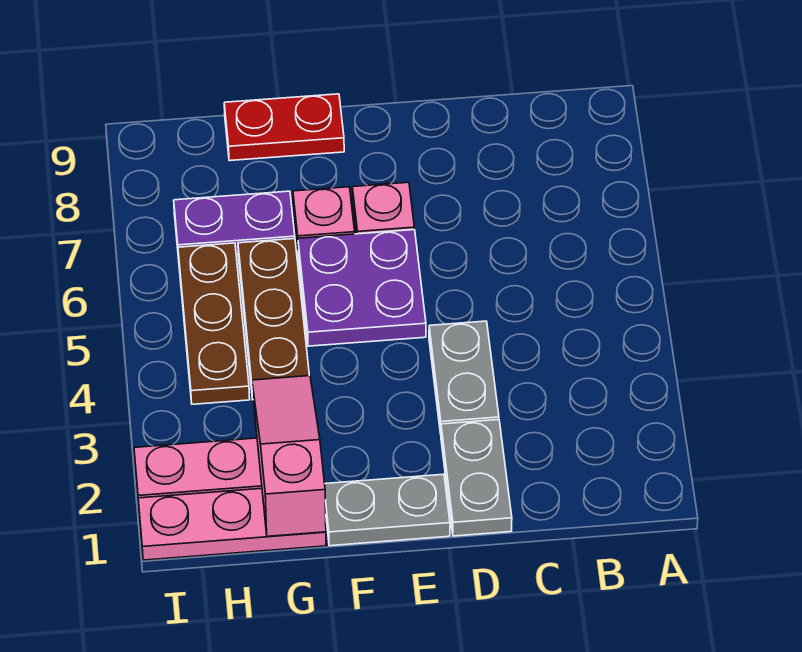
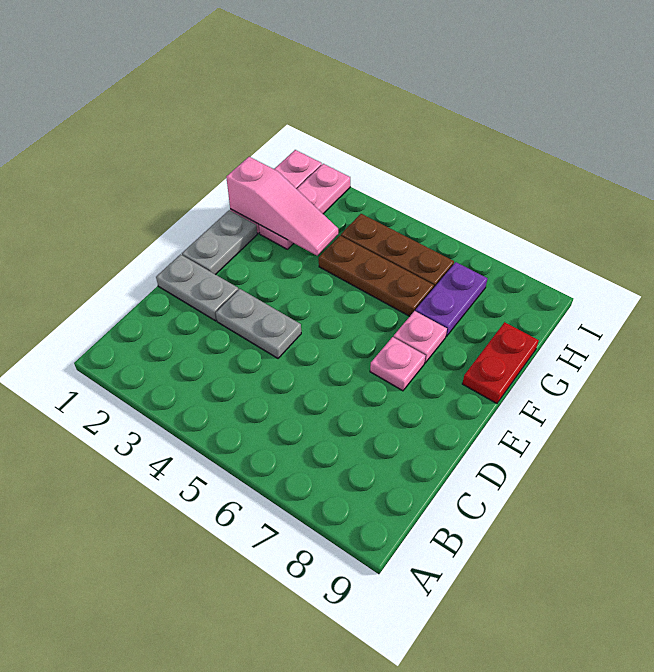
purple plate E5:F6 level 1 -> none

